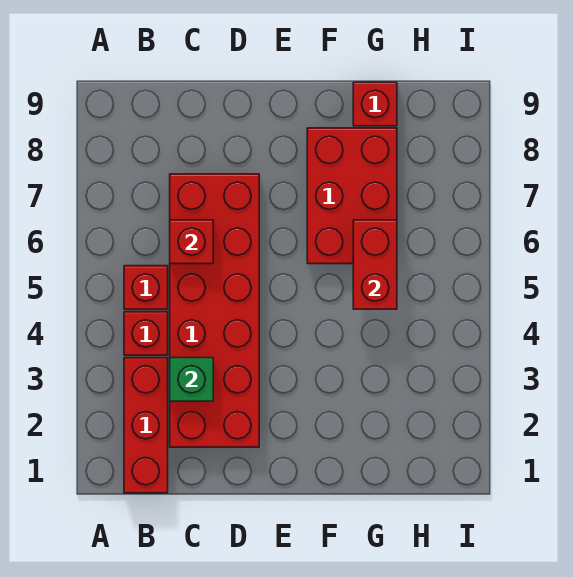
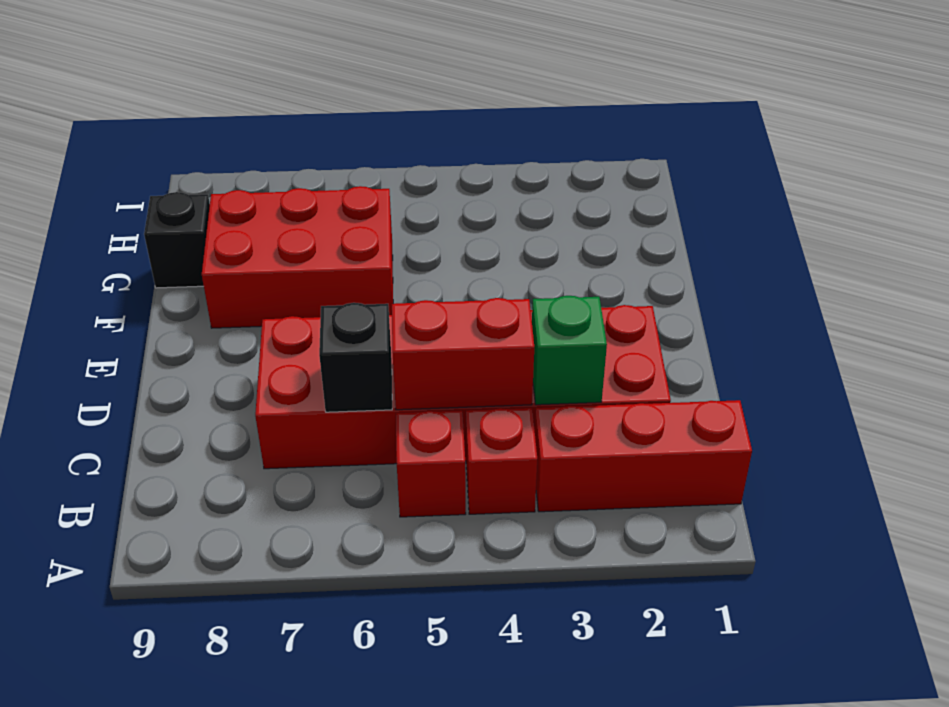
red brick C6 level 2 -> black brick C6 level 2
red brick G5:G6 level 2 -> red brick C4:C5 level 2
red brick G9 level 1 -> black brick G9 level 1

